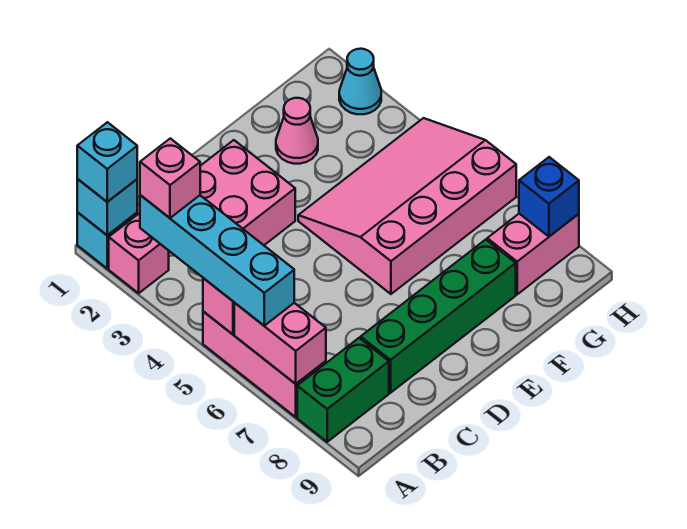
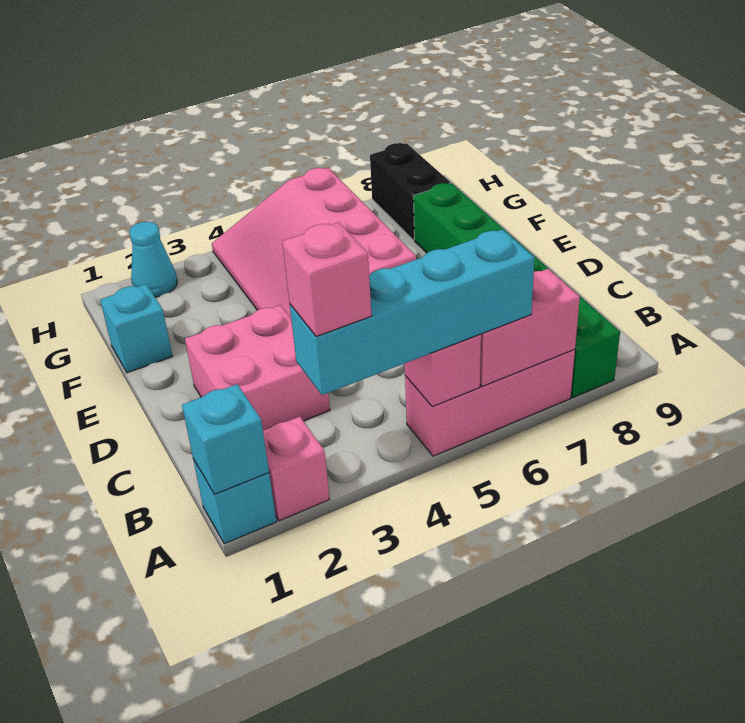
cyan brick A1 level 3 -> cyan brick F1 level 1
pink cone F2 level 1 -> none
pink brick G8:H8 level 1 -> black brick G8:H8 level 1
blue brick H8 level 2 -> none

